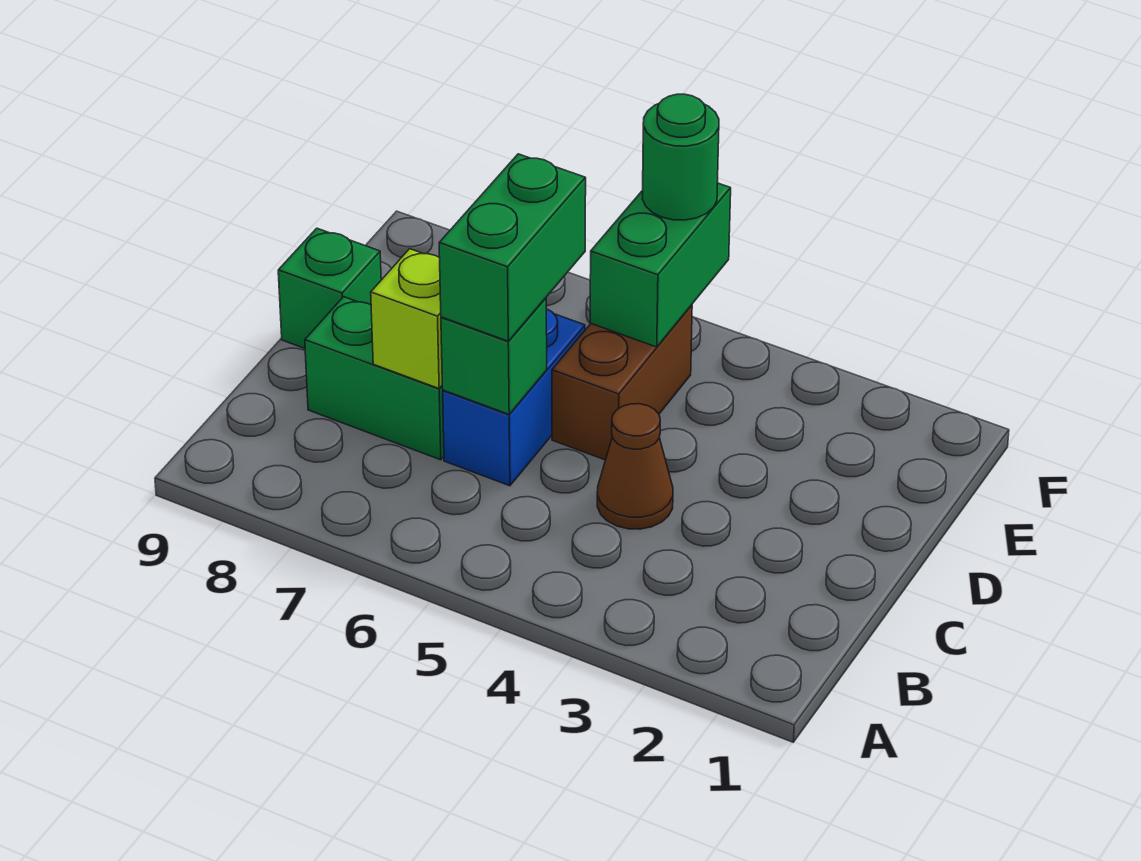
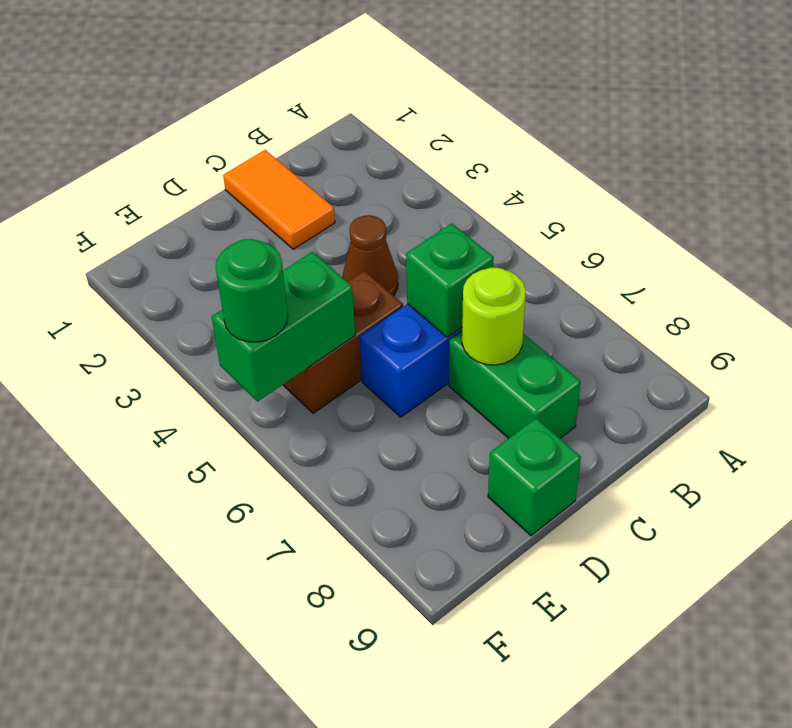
none -> orange tile C1:C2 level 1
green brick C6:D6 level 3 -> none
lime brick C7 level 2 -> lime round brick C7 level 2

